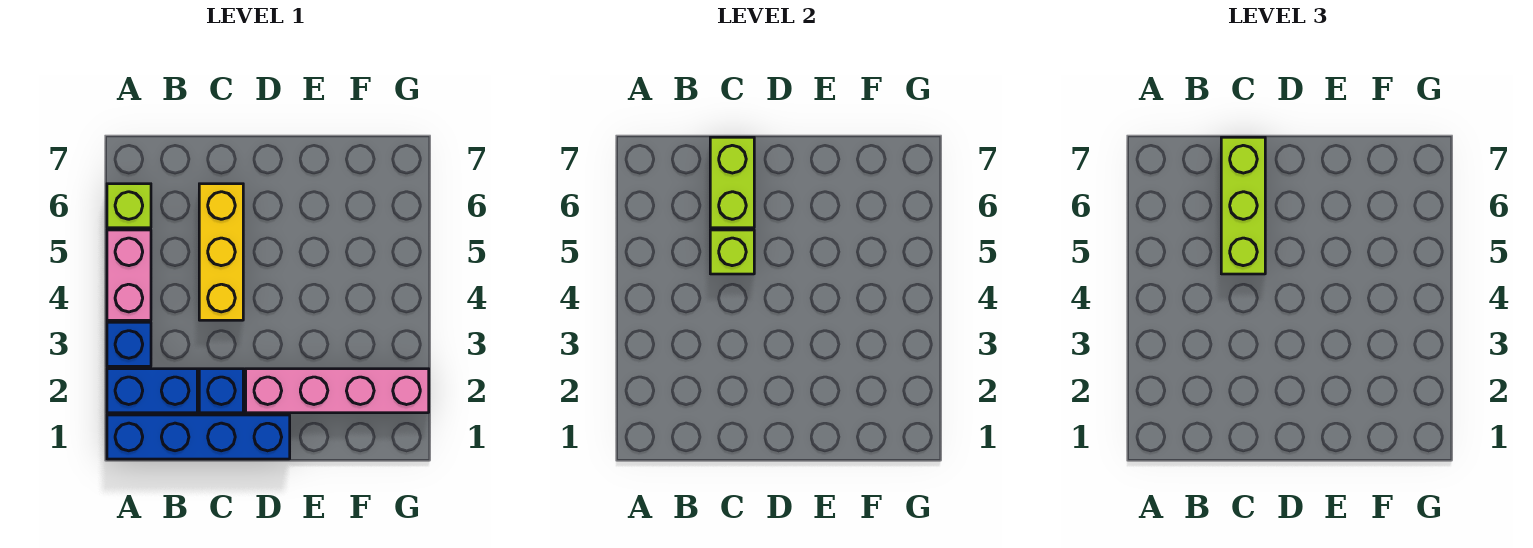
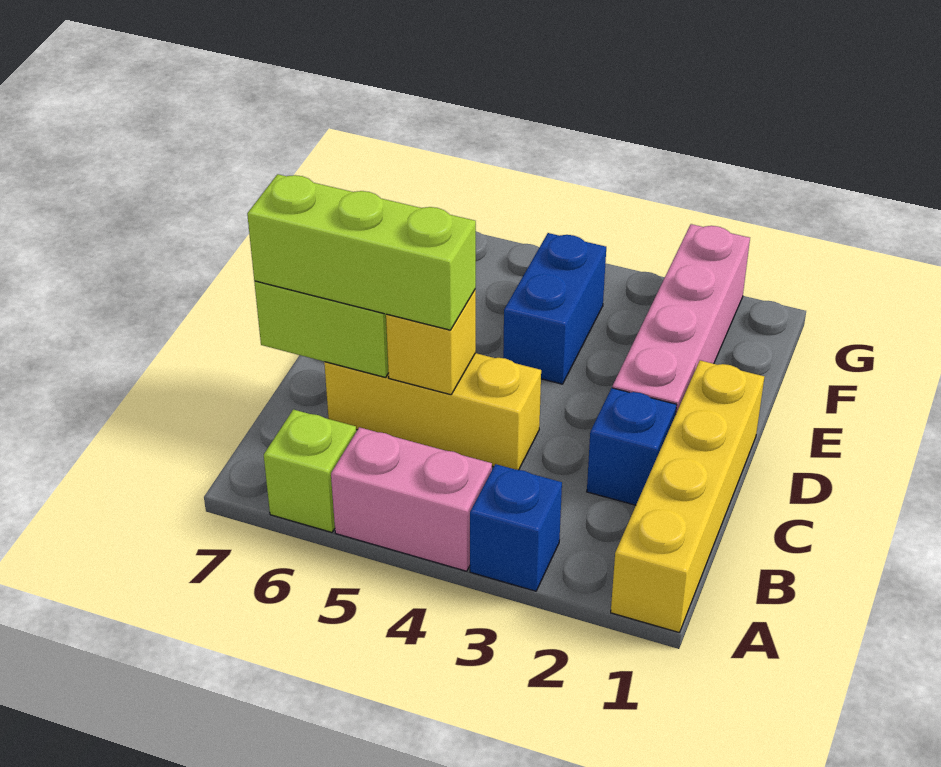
blue brick A1:D1 level 1 -> yellow brick A1:D1 level 1
blue brick A2:B2 level 1 -> blue brick E4:F4 level 1
lime brick C5 level 2 -> yellow brick C5 level 2

